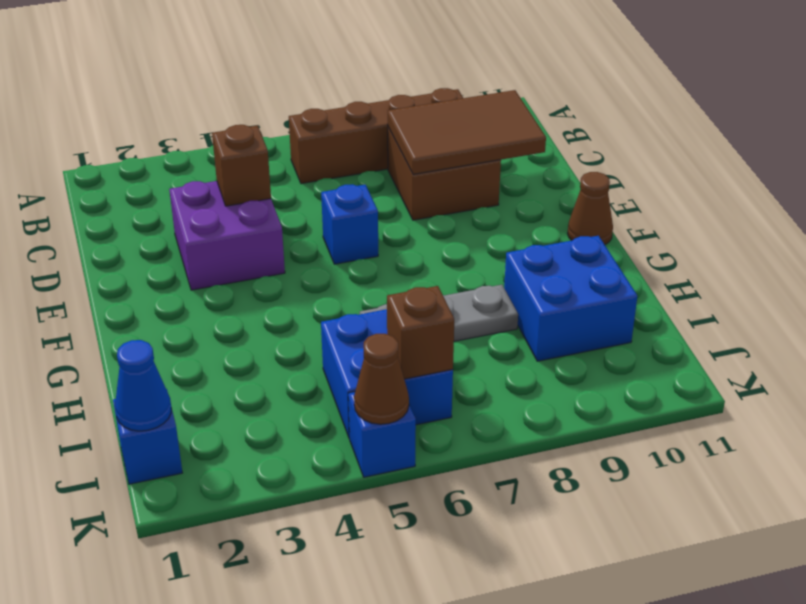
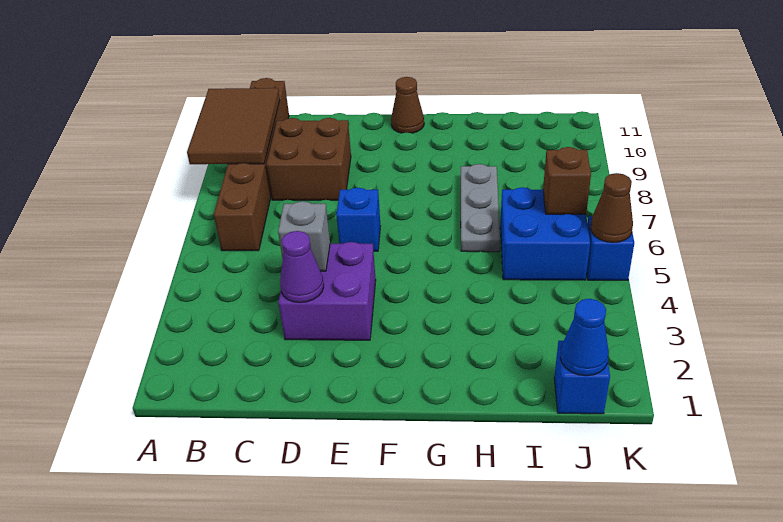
brown brick B6:B9 level 1 -> brown brick B6:B11 level 1
brown tile C8:D10 level 2 -> brown tile A8:B10 level 2
none -> purple cone D3 level 2
brown brick D4 level 2 -> grey brick D4 level 2
blue brick H9:I10 level 1 -> none

